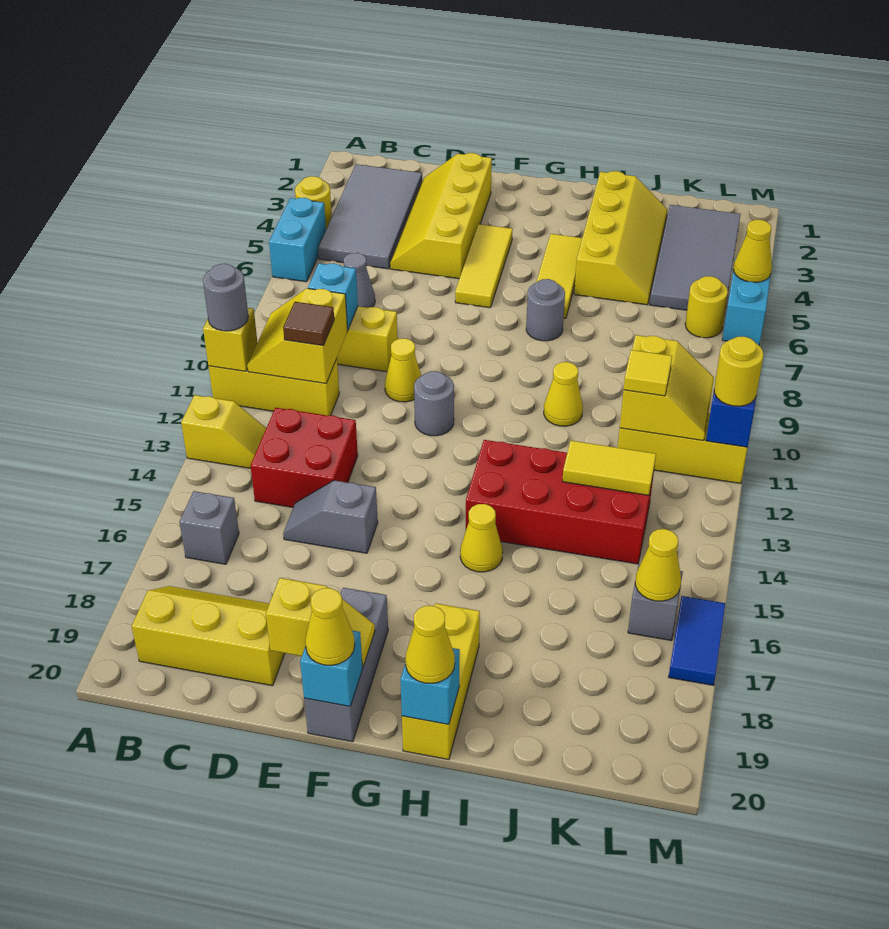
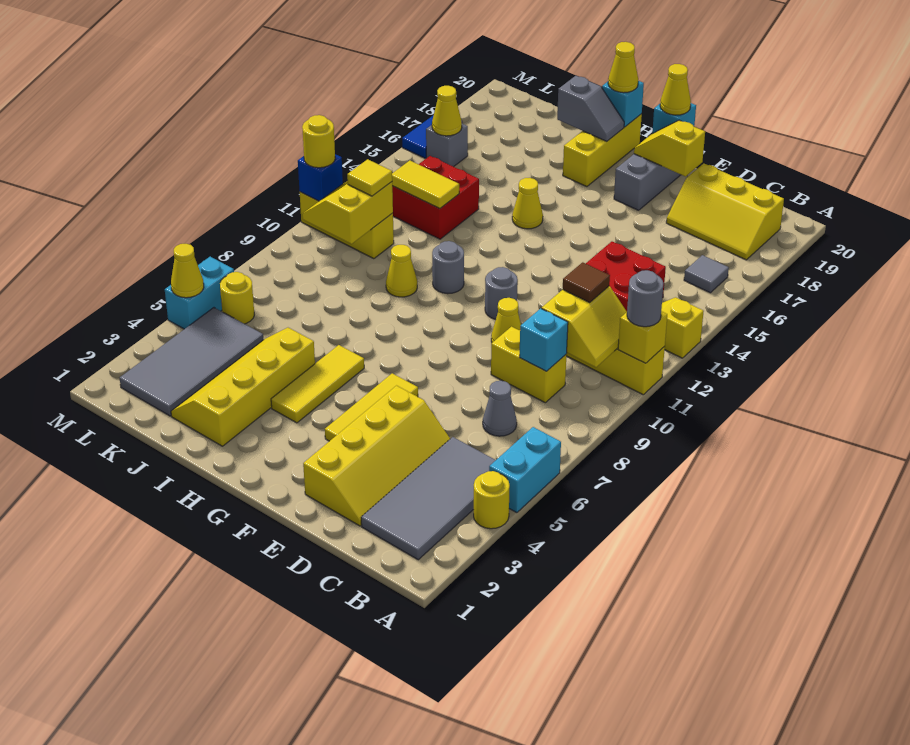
grey brick B16 level 1 -> grey tile B16 level 1
grey slope D15:E15 level 1 top E -> grey slope H19:I19 level 2 top I
grey round brick H7 level 1 -> grey round brick H11 level 1
red brick H13:K14 level 1 -> red brick J13:K14 level 1

